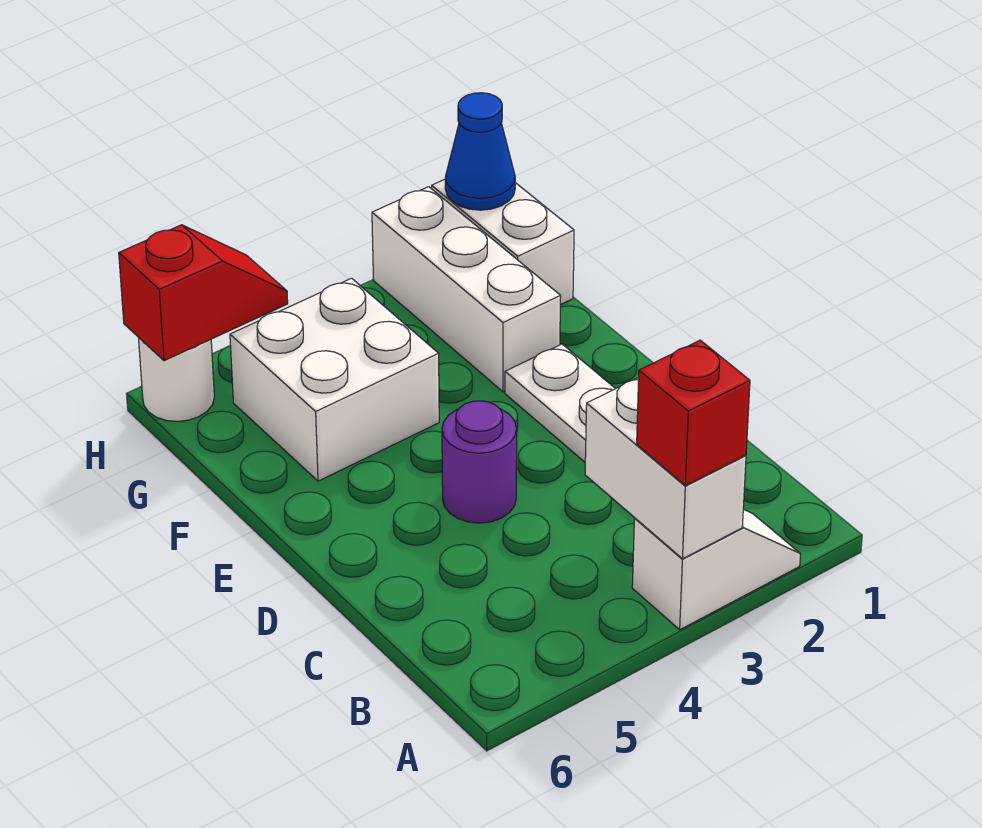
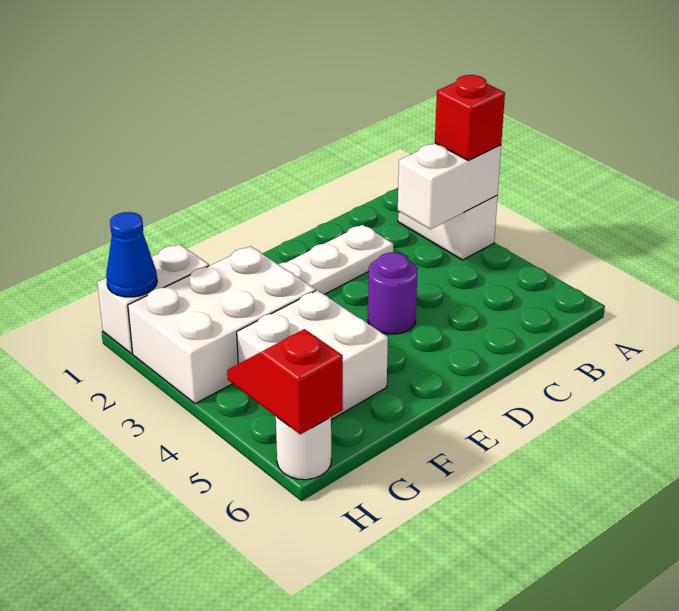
white brick F2:H2 level 1 -> white brick F2:H3 level 1

